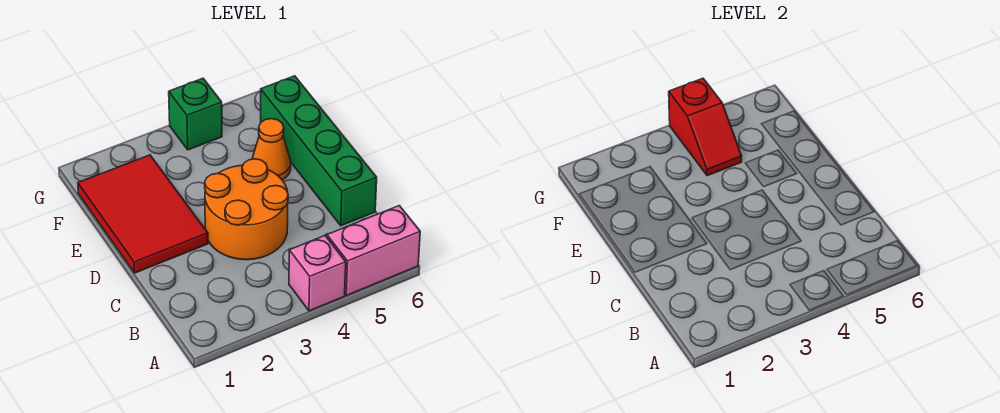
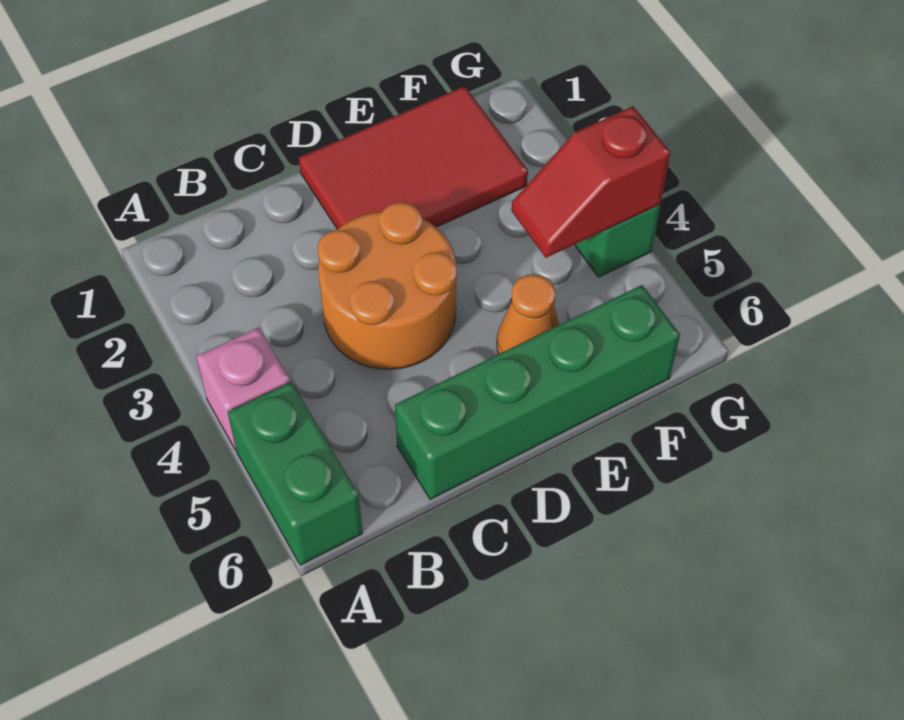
pink brick A5:A6 level 1 -> green brick A5:A6 level 1

